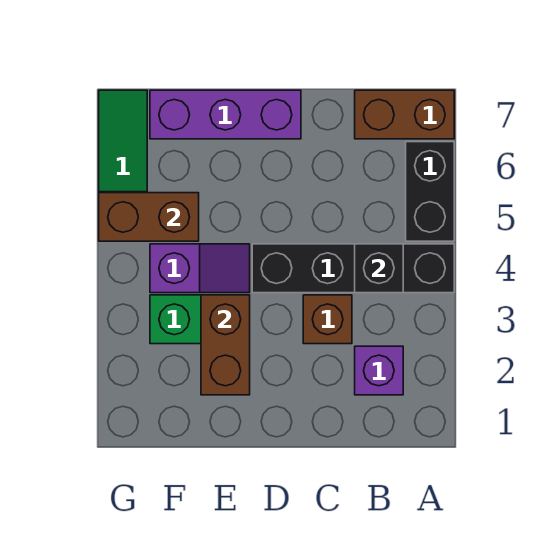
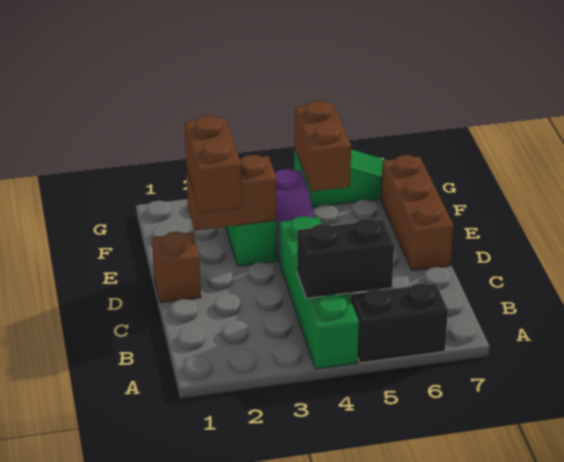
black brick A4:D4 level 1 -> green brick A4:D4 level 1
brown brick A7:B7 level 1 -> brown brick D2:E2 level 3
purple brick B2 level 1 -> none
black brick B4 level 2 -> black brick B4:B5 level 2
brown brick C3 level 1 -> brown brick D1 level 1
purple brick D7:F7 level 1 -> brown brick D7:F7 level 1

